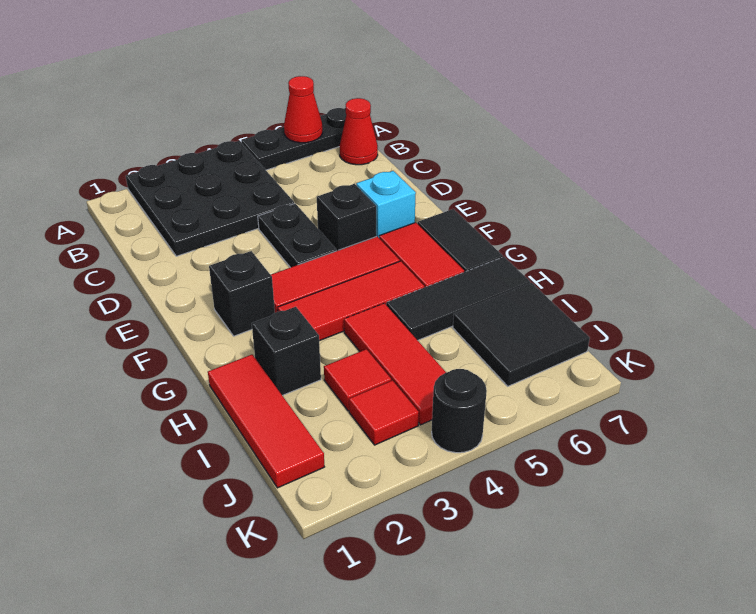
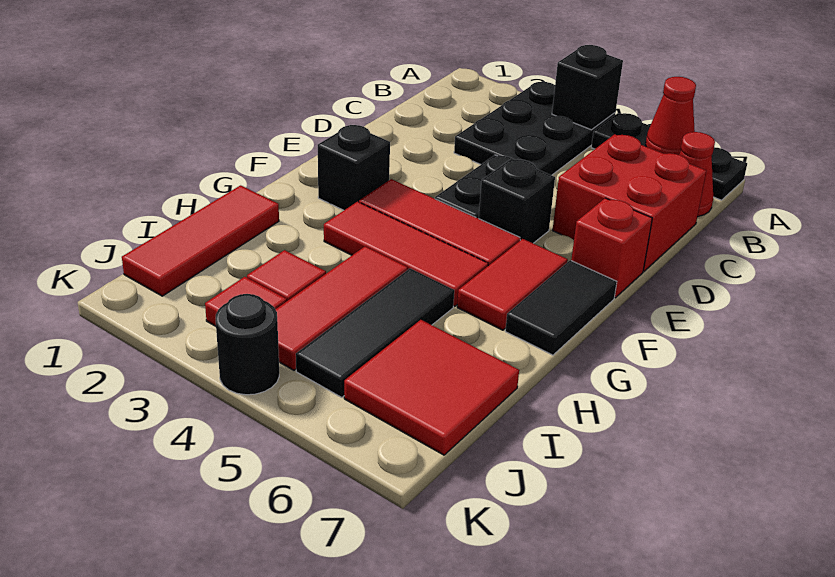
black plate A2:C4 level 1 -> black plate A3:C4 level 1
none -> red brick C6:D7 level 1
cyan brick E6 level 1 -> none
none -> red brick E7 level 1
black brick H2 level 1 -> black brick A4 level 2
black tile H5:H7 level 1 -> black tile H5:J5 level 1
black tile I6:J7 level 1 -> red tile I6:J7 level 1

